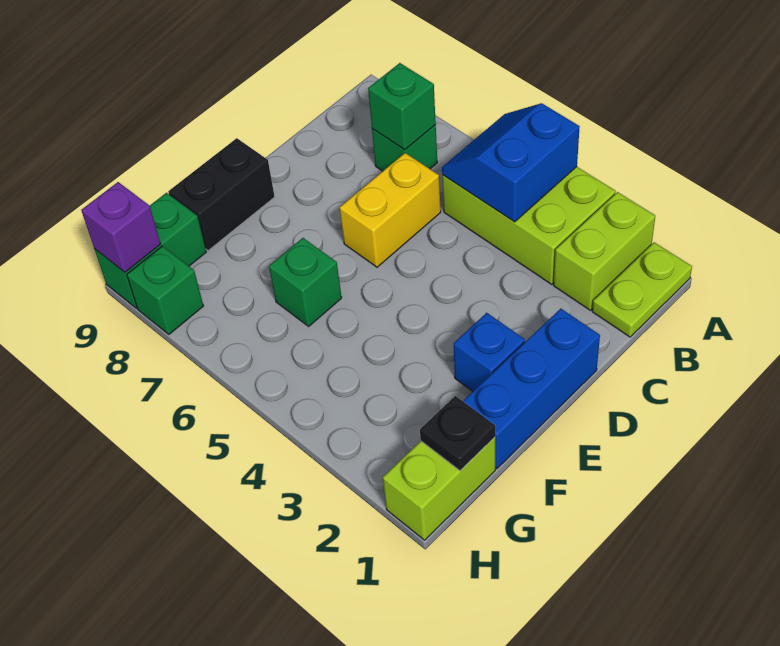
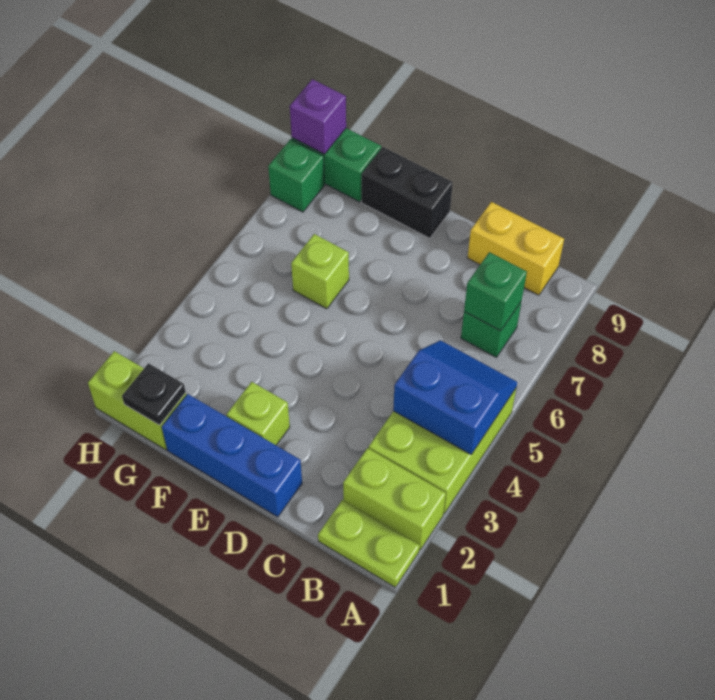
yellow brick C6:D6 level 1 -> yellow brick B9:C9 level 1
blue brick E2 level 1 -> lime brick E2 level 1
green brick F6 level 1 -> lime brick F6 level 1

